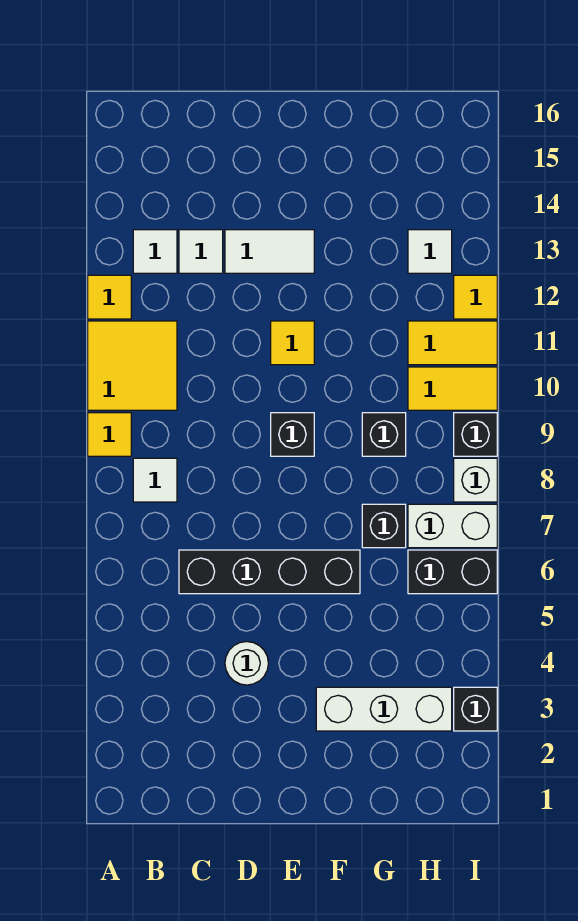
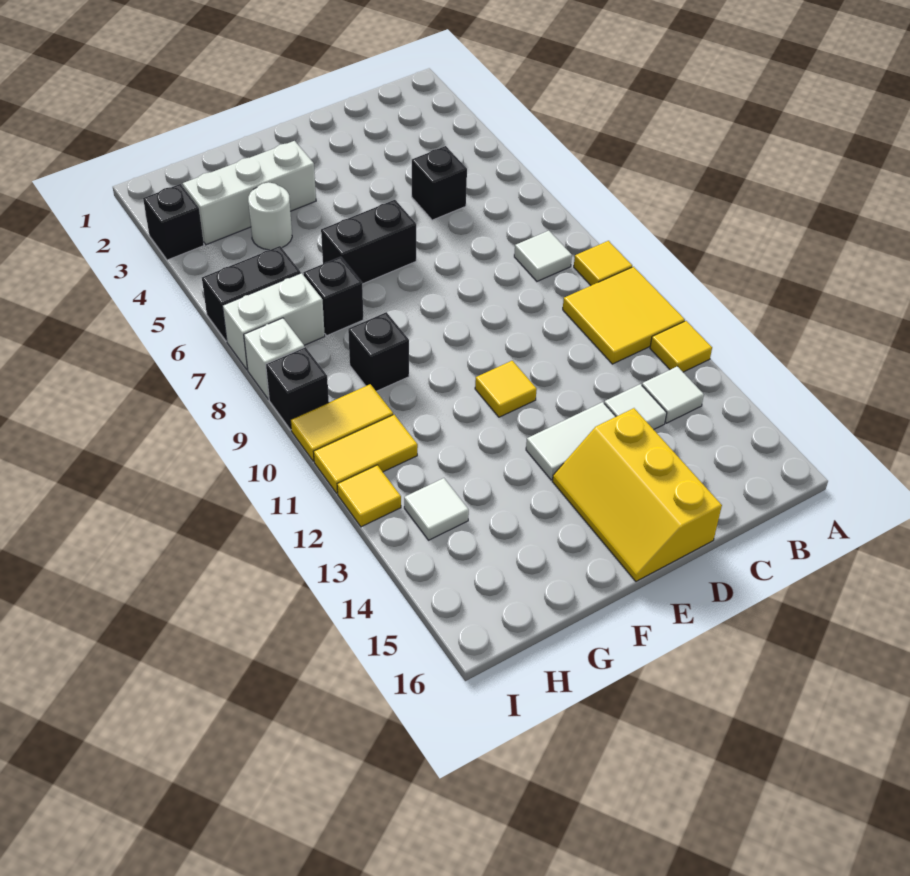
black brick C6:F6 level 1 -> black brick E6:F6 level 1
white round brick D4 level 1 -> white round brick G4 level 1
none -> yellow slope D14:E16 level 1 top D
black brick E9 level 1 -> black brick C5 level 1

